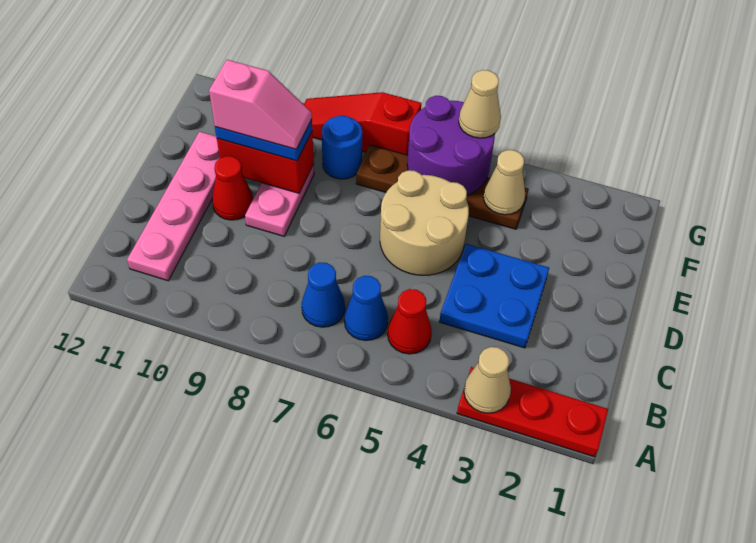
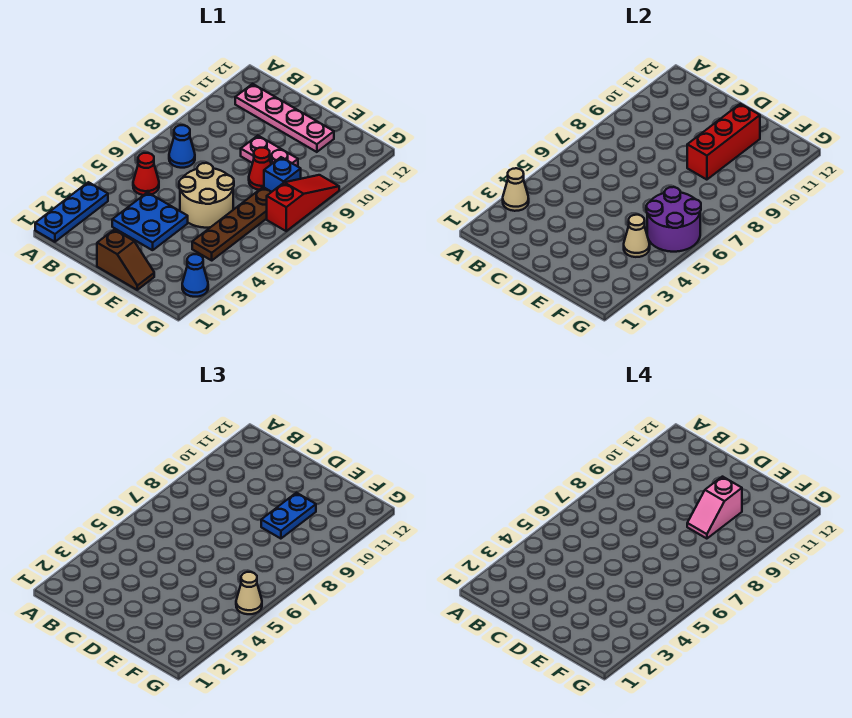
red plate A1:A3 level 1 -> blue plate A1:A3 level 1
blue cone B6 level 1 -> blue cone G2 level 1
none -> brown slope D1:E1 level 1 top D
red cone D10 level 1 -> red cone E8 level 1
red brick E9:E10 level 2 -> red brick E9:E11 level 2
blue round brick F8 level 1 -> blue brick F8 level 1

